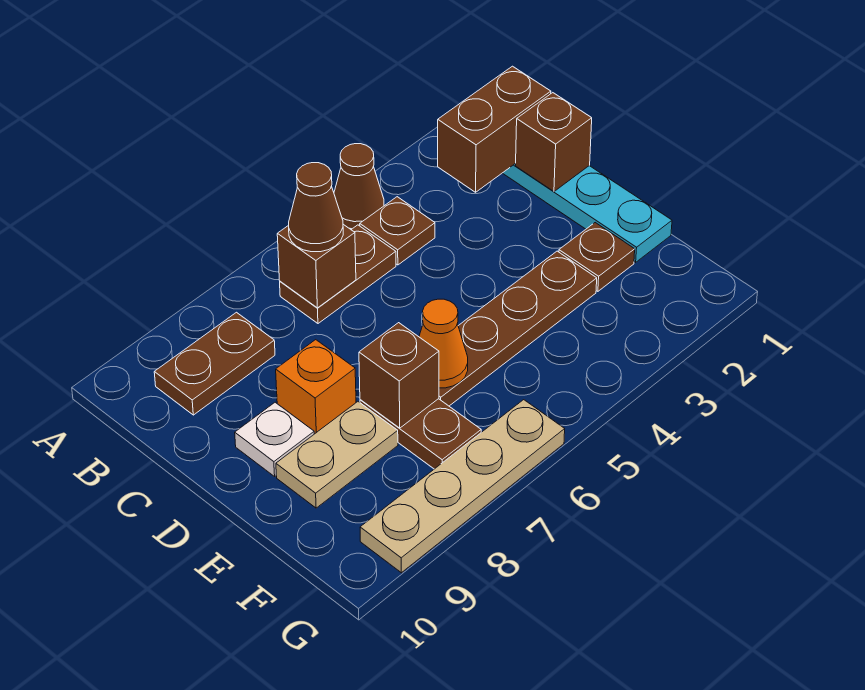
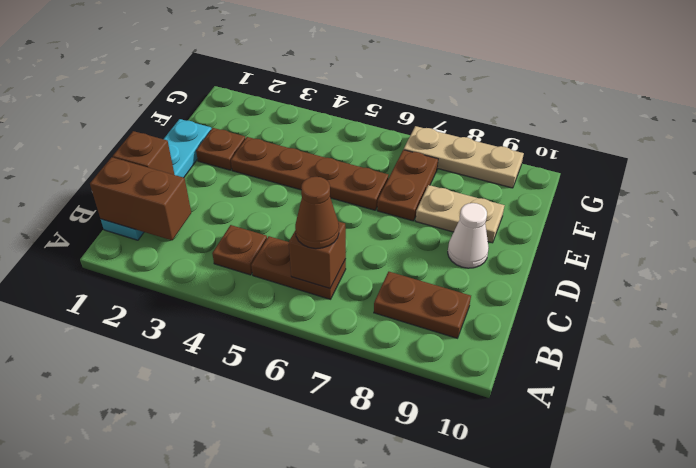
brown cone A4 level 1 -> none
orange brick D8 level 1 -> none
white plate D9 level 1 -> white cone D9 level 1
orange cone E6 level 2 -> none
brown brick E7 level 2 -> none
tan plate G6:G9 level 1 -> tan plate G7:G9 level 1

